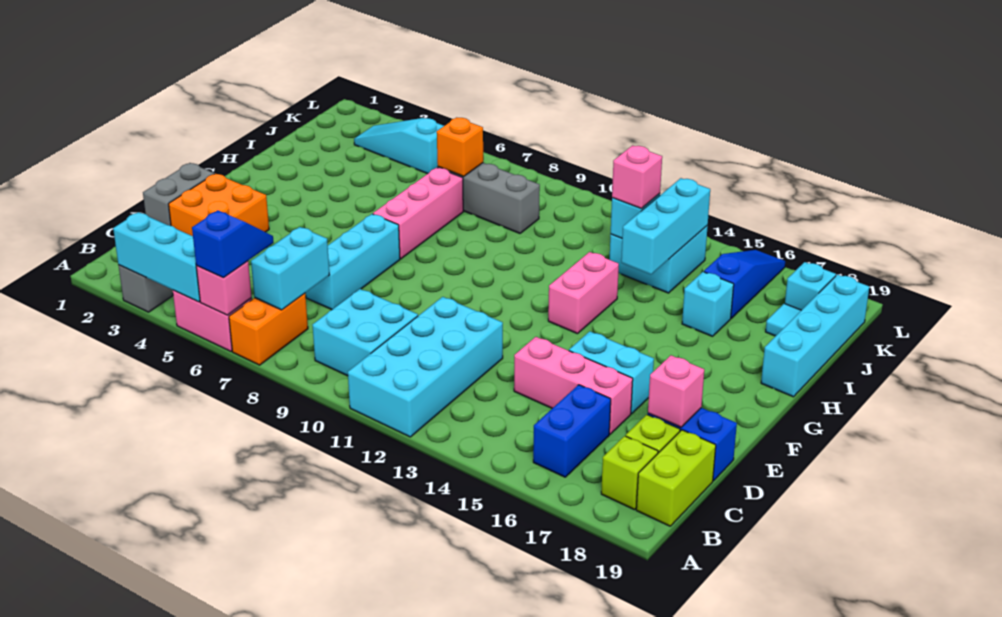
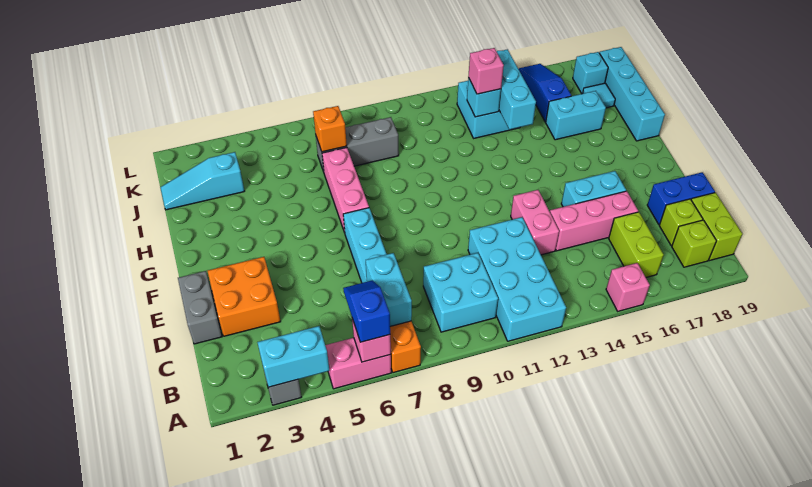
cyan brick A3:A5 level 2 -> cyan brick A3:A4 level 2
blue brick B16:C16 level 1 -> lime brick B16:C16 level 1
pink brick D18 level 2 -> pink brick A15 level 1
pink brick G13:H13 level 1 -> pink brick D13:E13 level 1
cyan brick I16 level 1 -> cyan brick I16:I17 level 1
cyan slope K3:K5 level 1 top 5 -> cyan slope J1:J3 level 1 top 3

